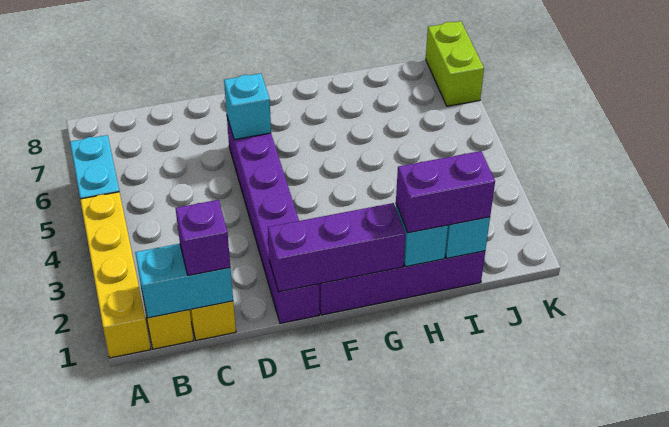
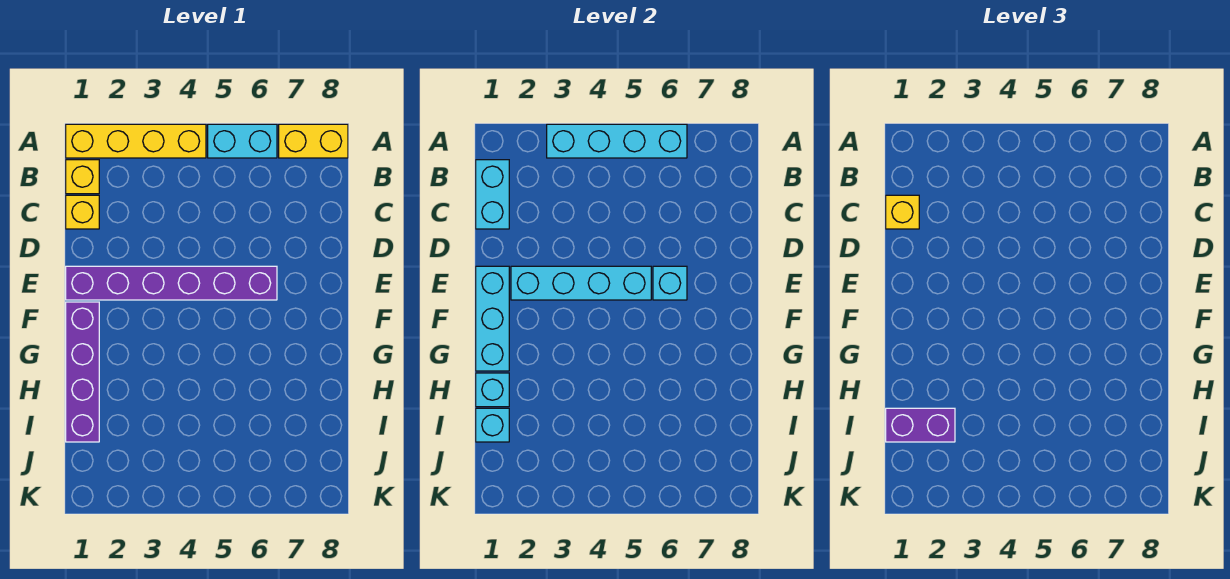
none -> cyan brick A3:A6 level 2
none -> yellow brick A7:A8 level 1
purple brick C1 level 3 -> yellow brick C1 level 3
purple brick E1:G1 level 2 -> cyan brick E1:G1 level 2
none -> cyan brick E2:E5 level 2
purple brick H1:I1 level 3 -> purple brick I1:I2 level 3
lime brick K7:K8 level 1 -> none

